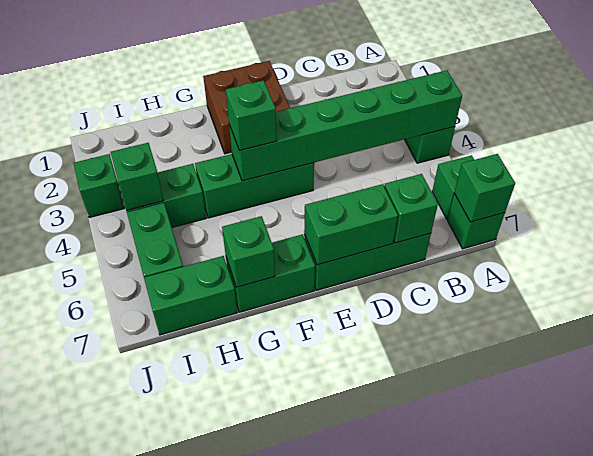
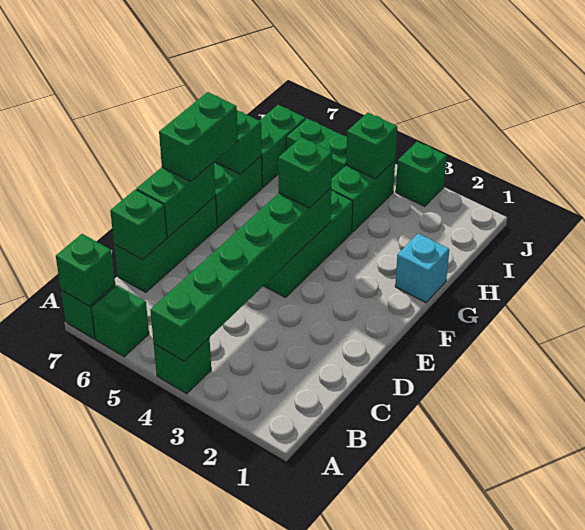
brown brick E1:F2 level 1 -> none
none -> green brick E7:F7 level 3
none -> cyan brick G1 level 1

